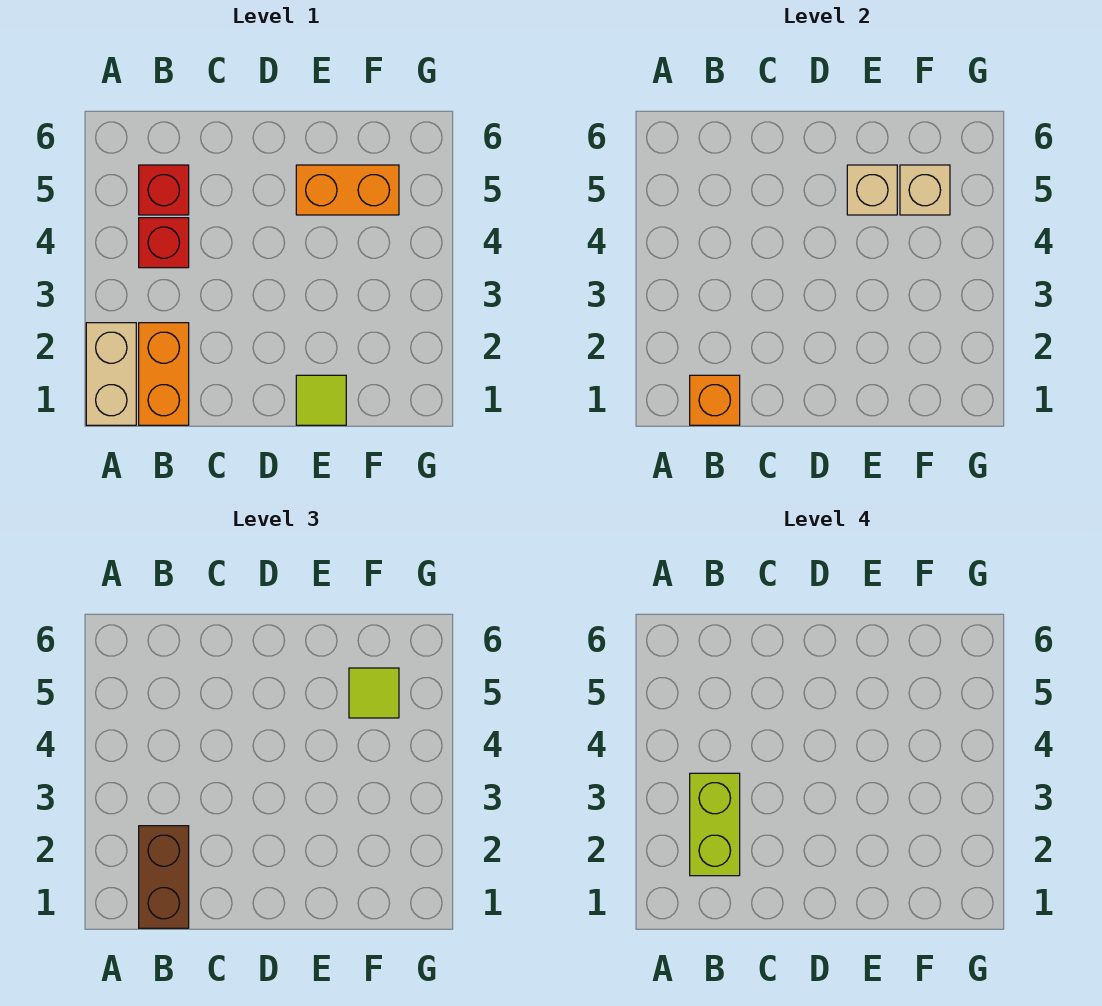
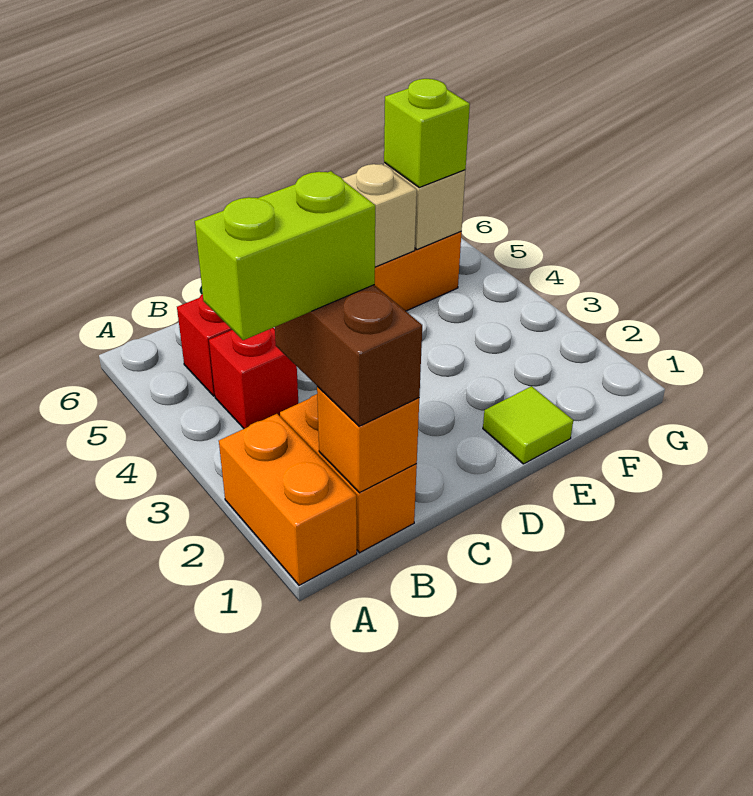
tan brick A1:A2 level 1 -> orange brick A1:A2 level 1
lime brick B2:B3 level 4 -> lime brick A2:B2 level 4
lime tile F5 level 3 -> lime brick F5 level 3

